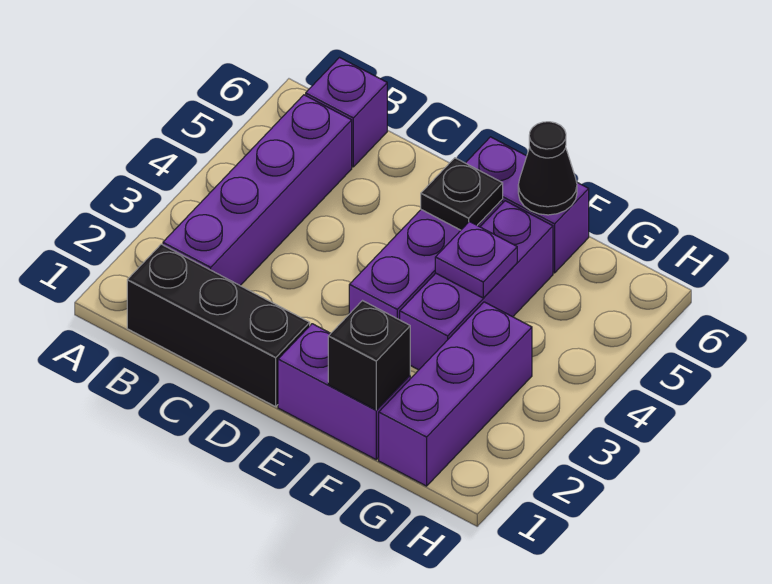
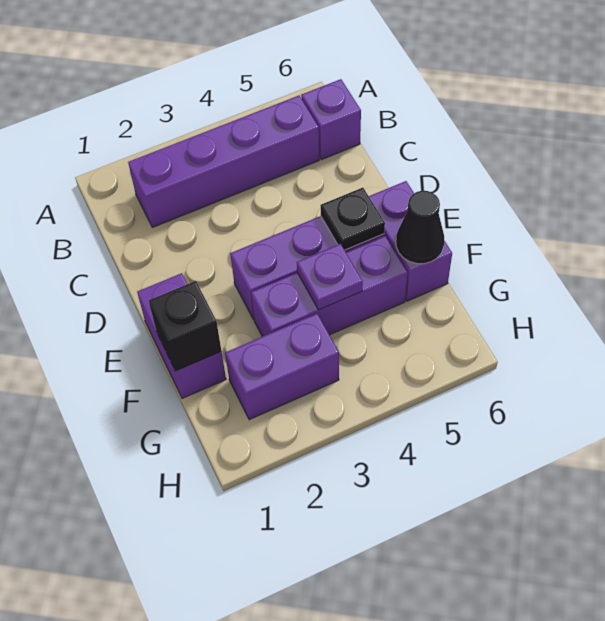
black brick B1:D1 level 1 -> none
purple brick G1:G3 level 1 -> purple brick G2:G3 level 1

